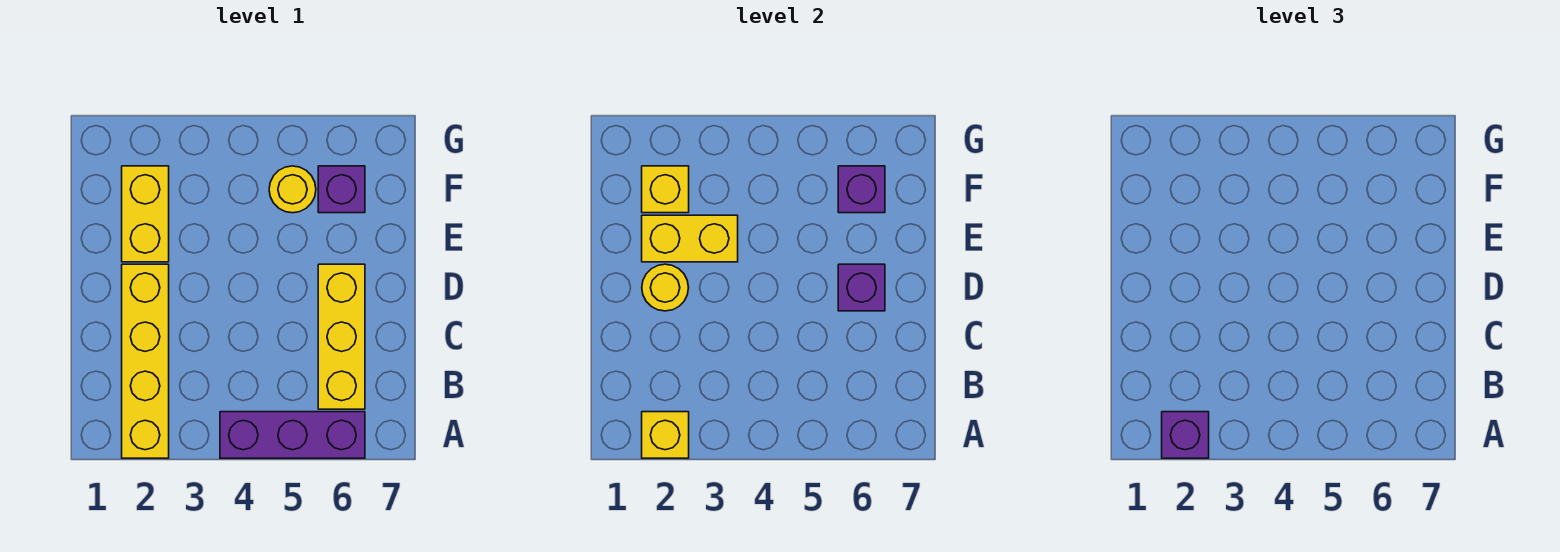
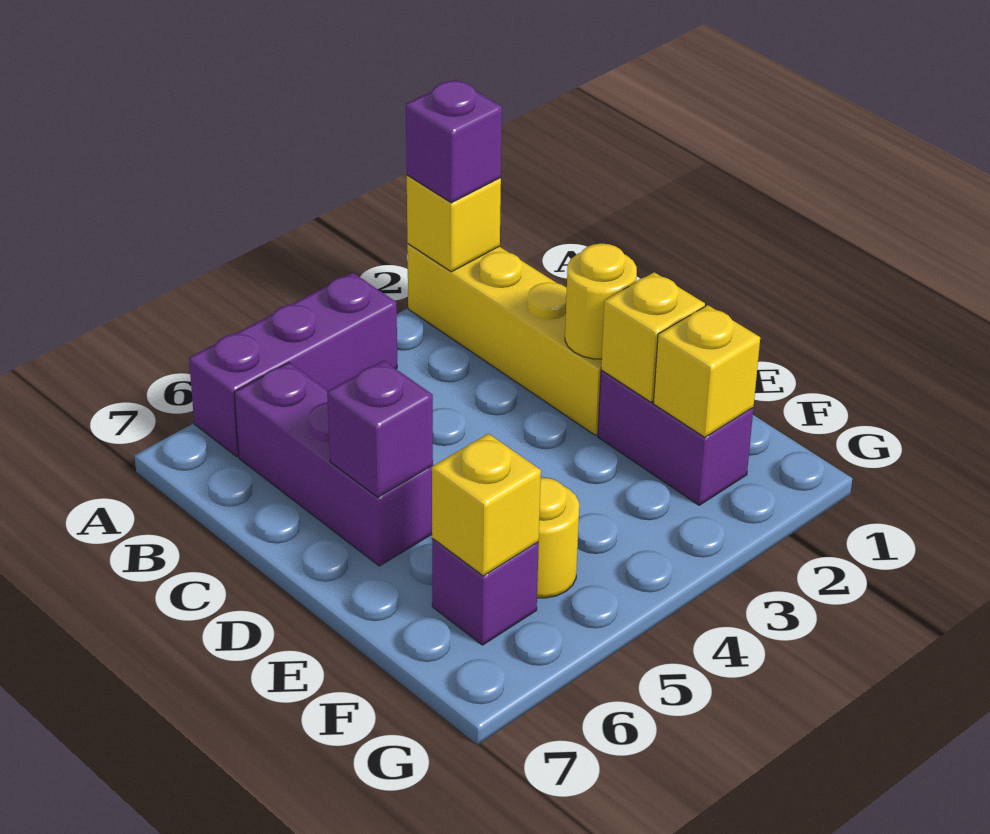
yellow brick B6:D6 level 1 -> purple brick B6:D6 level 1
yellow brick E2:F2 level 1 -> purple brick E2:F2 level 1
yellow brick E2:E3 level 2 -> yellow brick E2 level 2
purple brick F6 level 2 -> yellow brick F6 level 2

